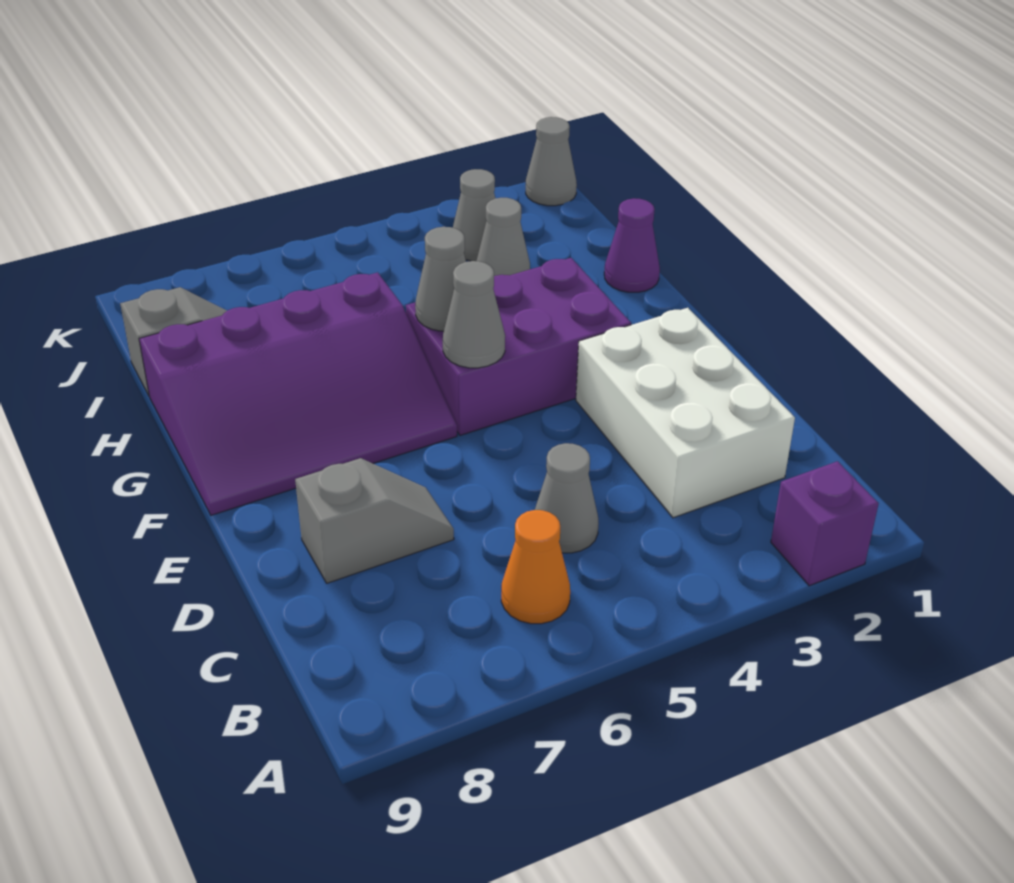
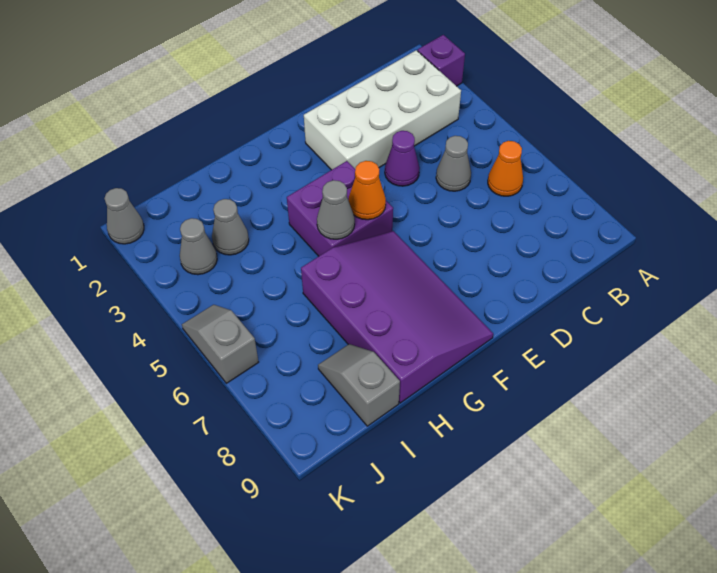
white brick C2:E3 level 1 -> white brick B2:E3 level 1
grey slope D7:D8 level 1 top 8 -> grey slope K5:K6 level 1 top 6
purple brick F3:G5 level 1 -> purple brick F4:G5 level 1
grey cone F5 level 2 -> orange cone F5 level 2
purple cone H1 level 1 -> purple cone D4 level 1

